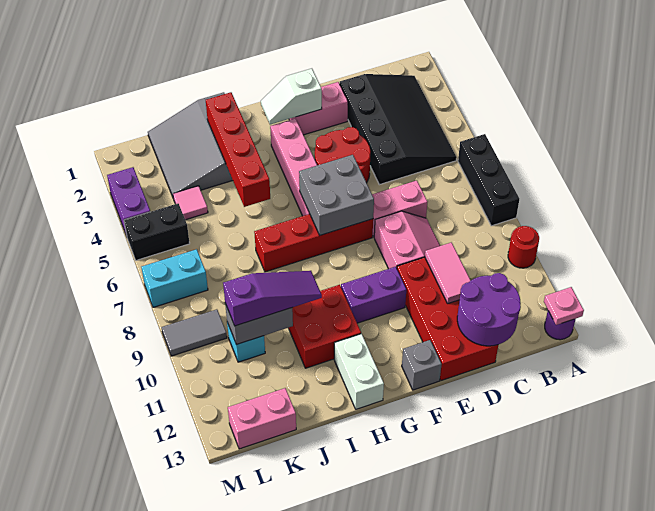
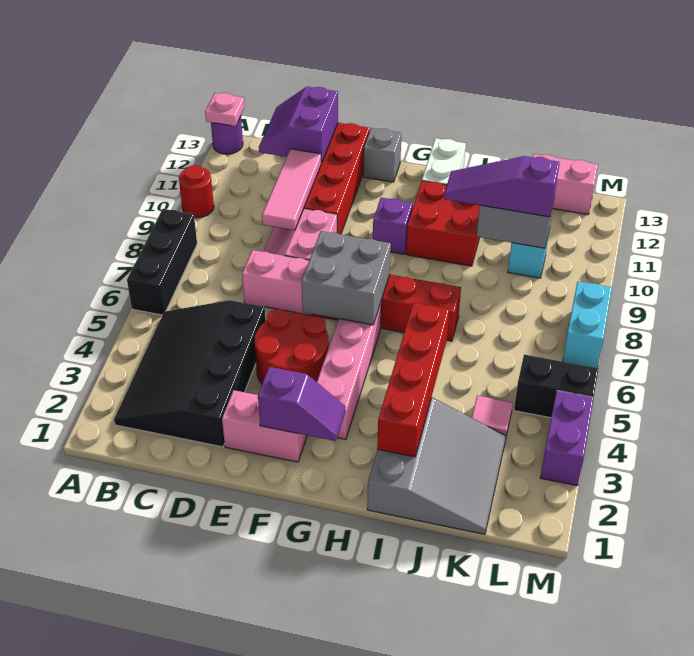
purple round brick C12:D13 level 2 -> purple slope C12:D13 level 2 top D
pink tile D10:D11 level 2 -> pink tile D9:D11 level 2
white slope F2:G2 level 2 top F -> purple slope F2:G2 level 2 top F
purple brick F10:G10 level 1 -> purple brick G10 level 1
cyan brick L7:M7 level 1 -> cyan brick M7:M8 level 1
grey tile L9:M9 level 1 -> none

